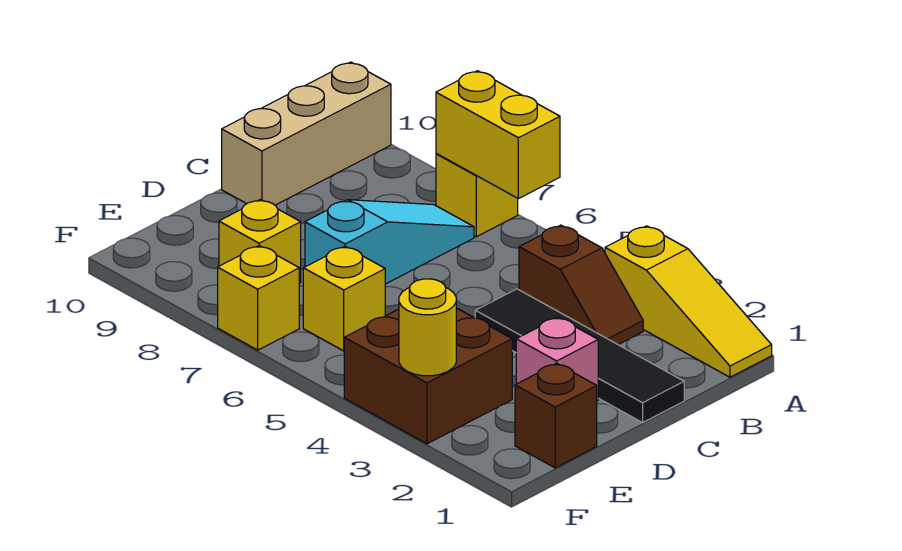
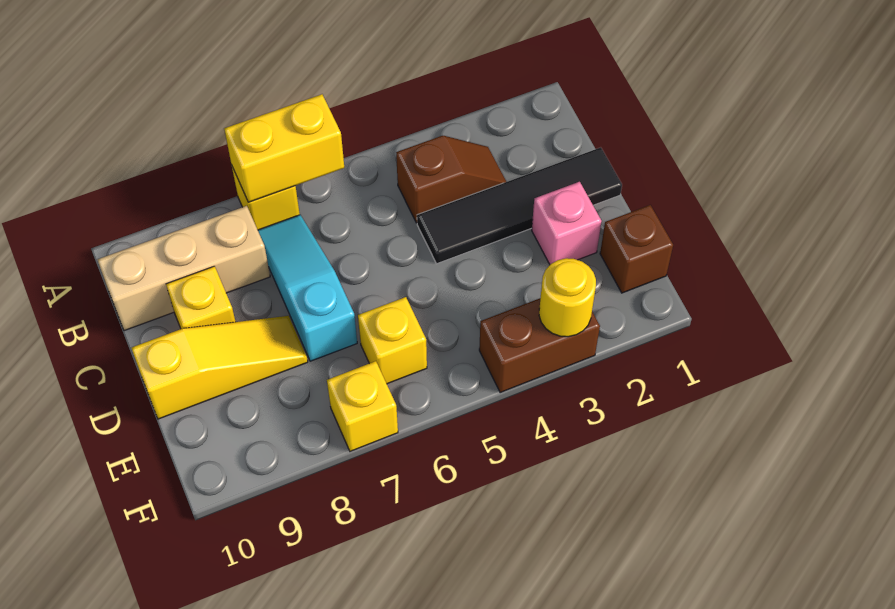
yellow slope A1:A3 level 1 top 3 -> yellow slope D8:D10 level 1 top 10
tan brick A10:C10 level 1 -> tan brick B8:B10 level 1
brown brick E3:F4 level 1 -> brown brick F3:F4 level 1
yellow brick E8 level 1 -> yellow brick C9 level 1

